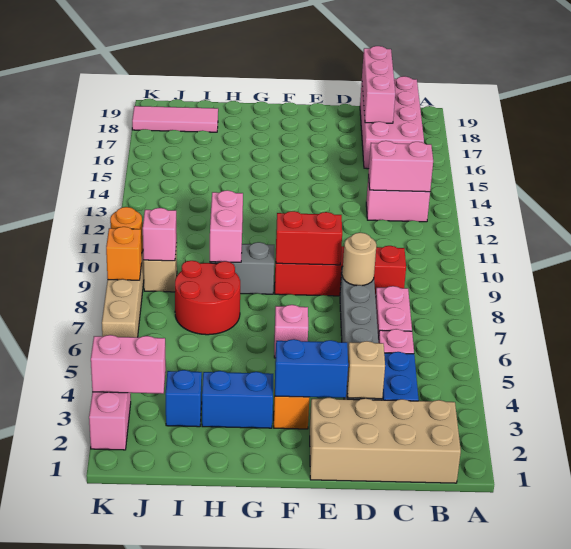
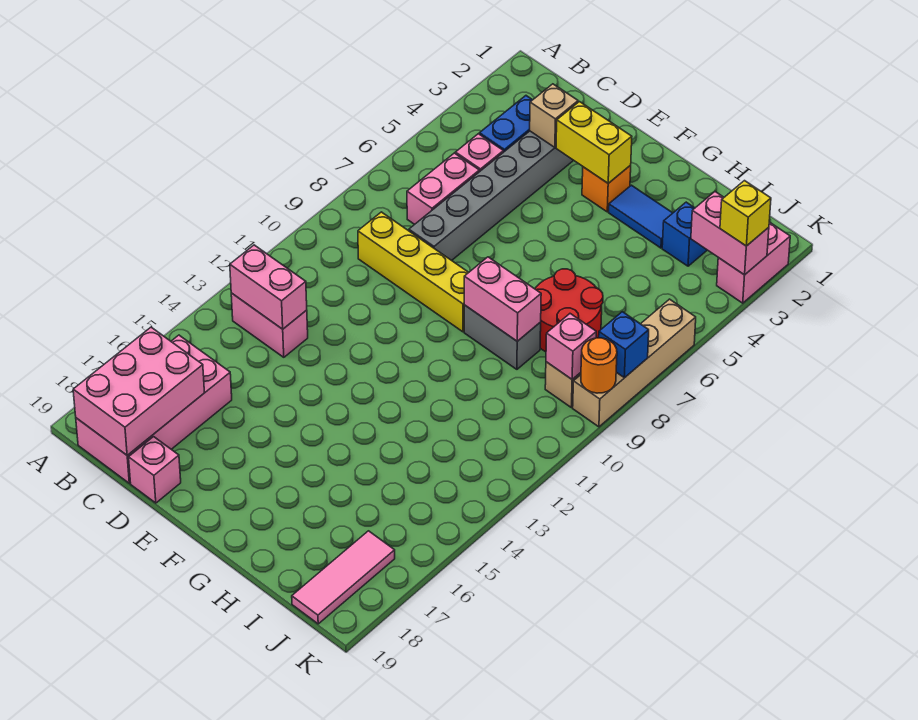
tan brick B1:E2 level 1 -> none
red brick C9:F9 level 1 -> yellow brick C9:F9 level 1
pink brick C17:C19 level 2 -> pink brick B17:C19 level 2
tan round brick D8 level 2 -> none
blue brick E3:F3 level 2 -> yellow brick E3:F3 level 2
red brick E9:F9 level 2 -> none
pink brick F6 level 1 -> pink brick D19 level 1
blue brick G3:H3 level 1 -> blue tile G3:H3 level 1
pink brick H9:H10 level 2 -> pink brick G9:H9 level 2
pink tile I18:K18 level 1 -> pink tile J17:J19 level 1
none -> yellow brick K3 level 3
orange brick K8 level 2 -> blue brick K8 level 2

